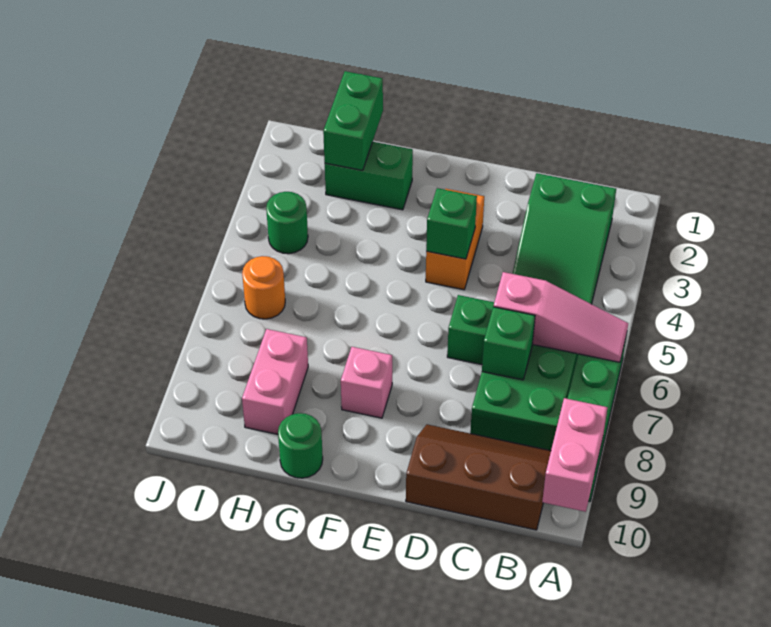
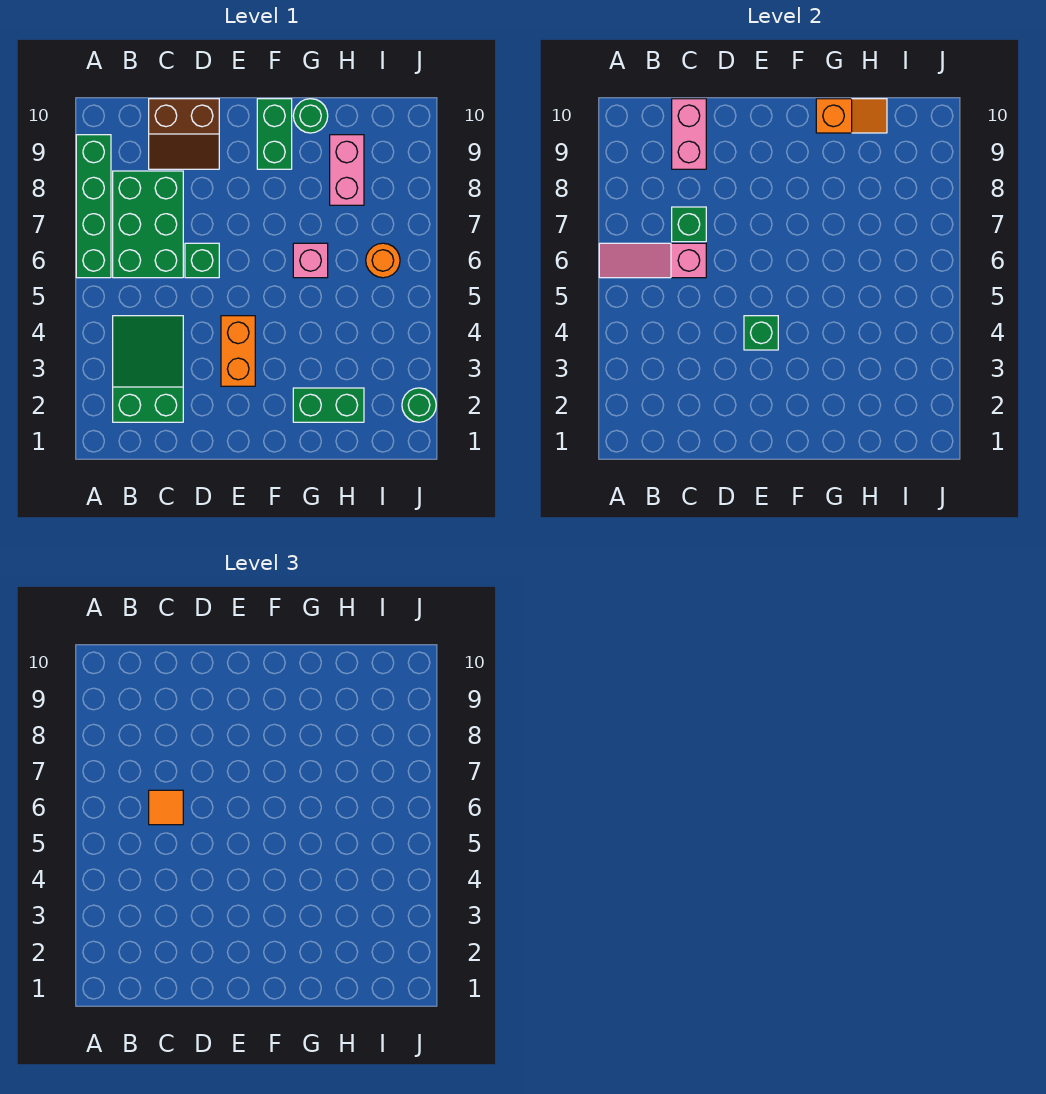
pink brick A9:A10 level 2 -> pink brick C9:C10 level 2
brown slope B9:D10 level 1 top 10 -> brown slope C9:D10 level 1 top 10
none -> orange tile C6 level 3
pink brick F8 level 1 -> pink brick G6 level 1
none -> orange slope G10:H10 level 2 top G
green brick H1:H2 level 2 -> green brick F9:F10 level 1
green round brick I4 level 1 -> green round brick J2 level 1

